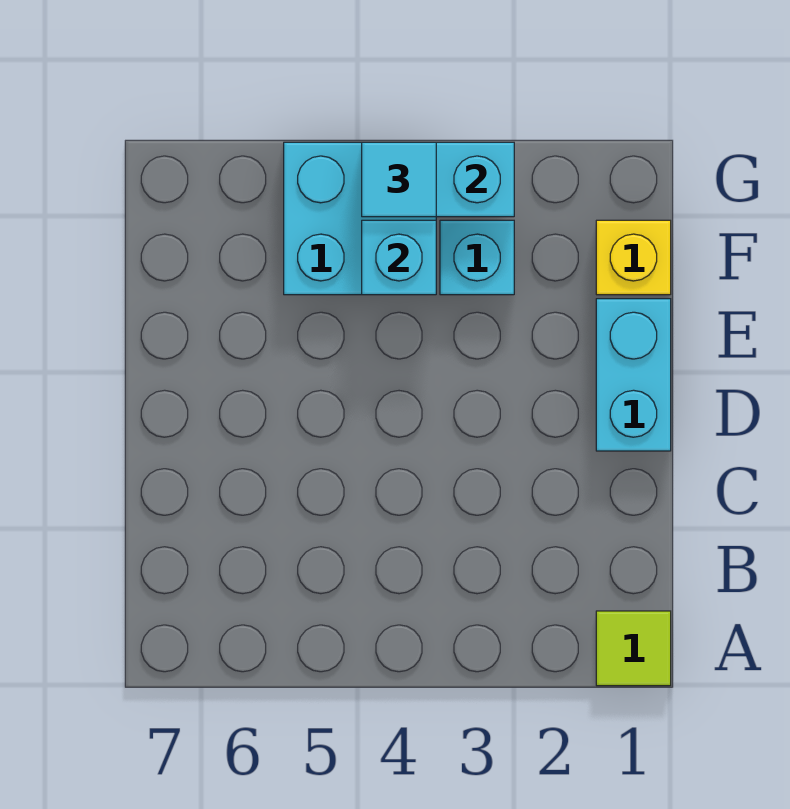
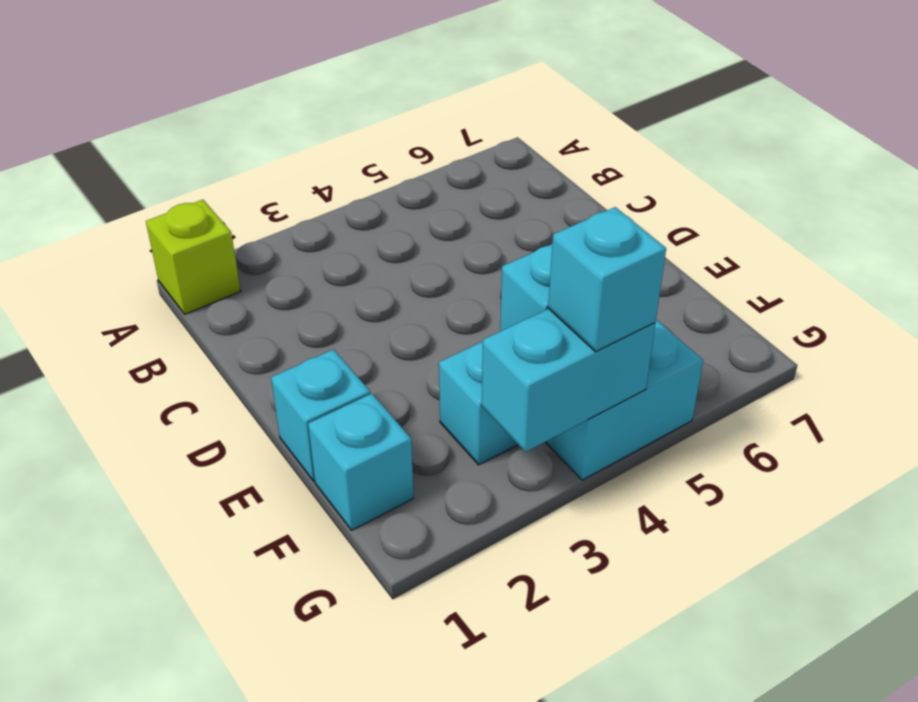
lime tile A1 level 1 -> lime brick A1 level 1
cyan brick D1:E1 level 1 -> cyan brick E1 level 1
yellow brick F1 level 1 -> cyan brick F1 level 1
cyan tile G4 level 3 -> cyan brick G4 level 3

